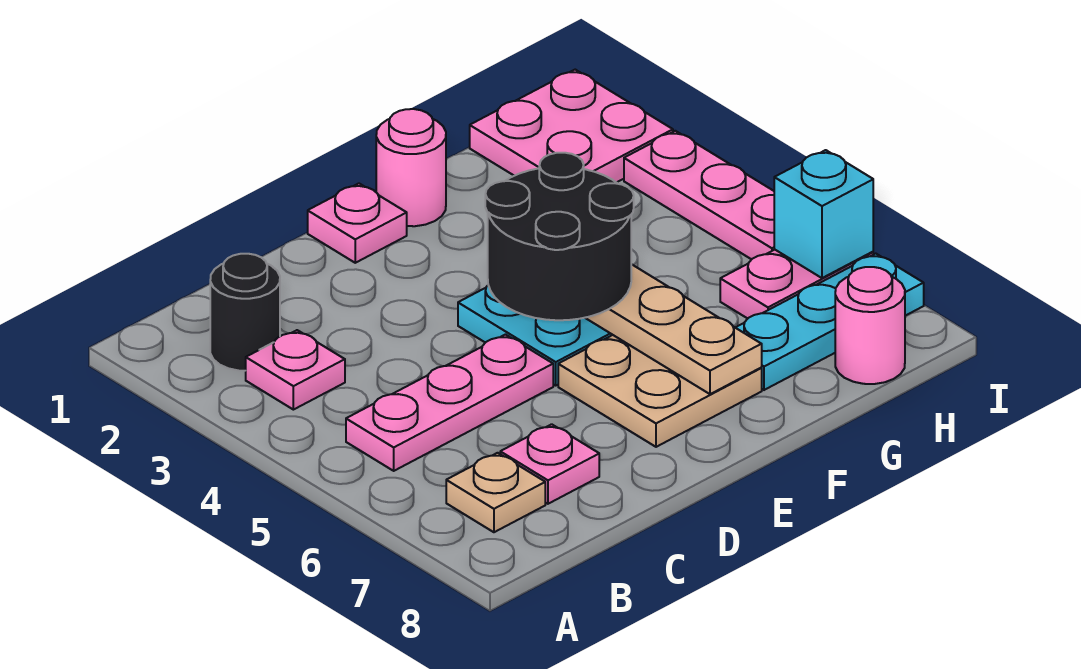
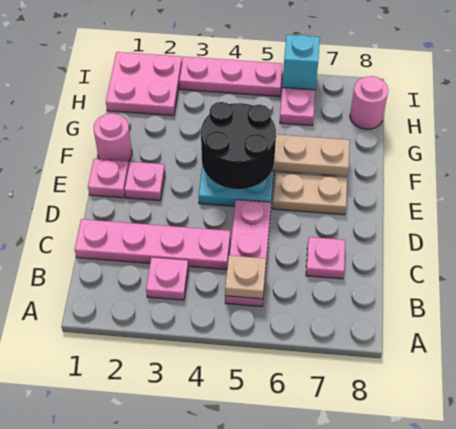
black round brick B2 level 1 -> none
tan plate B7 level 1 -> tan plate B5 level 2
none -> pink plate C1:C4 level 1
none -> pink plate E2 level 1
tan plate E6:F7 level 1 -> tan plate E6:E7 level 1
cyan plate G7:I7 level 1 -> none

